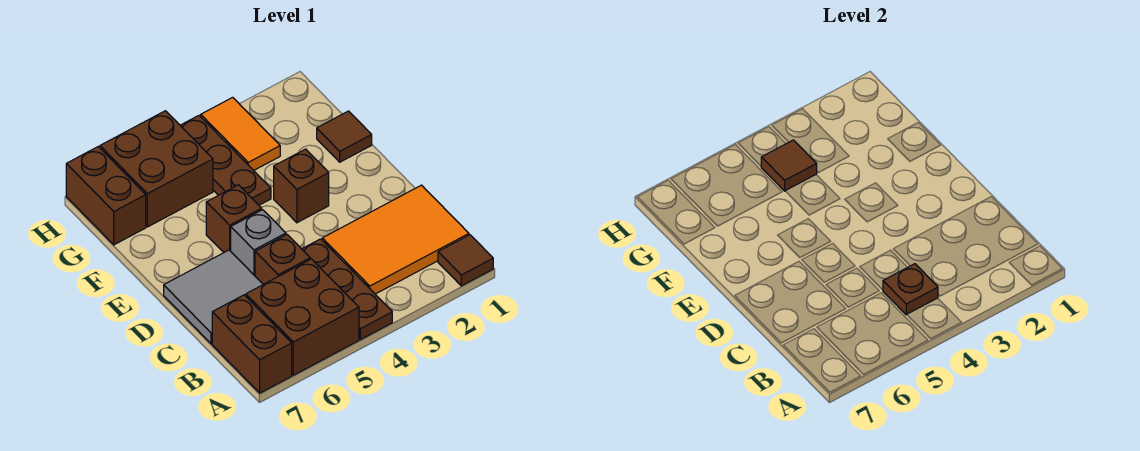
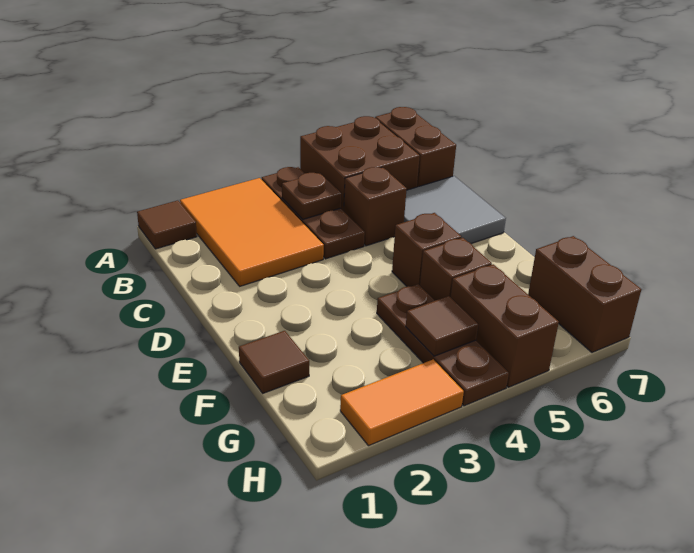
orange tile B1:C3 level 1 -> orange tile A2:C3 level 1
grey brick D5 level 1 -> none
brown brick E3 level 1 -> brown brick F5 level 1
orange tile G3:H3 level 1 -> orange tile H2:H3 level 1
brown brick G5:H6 level 1 -> brown brick G5:H5 level 1

